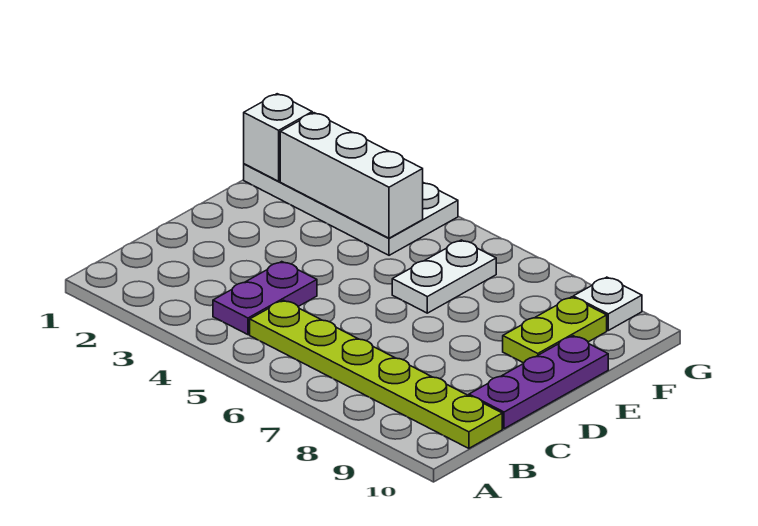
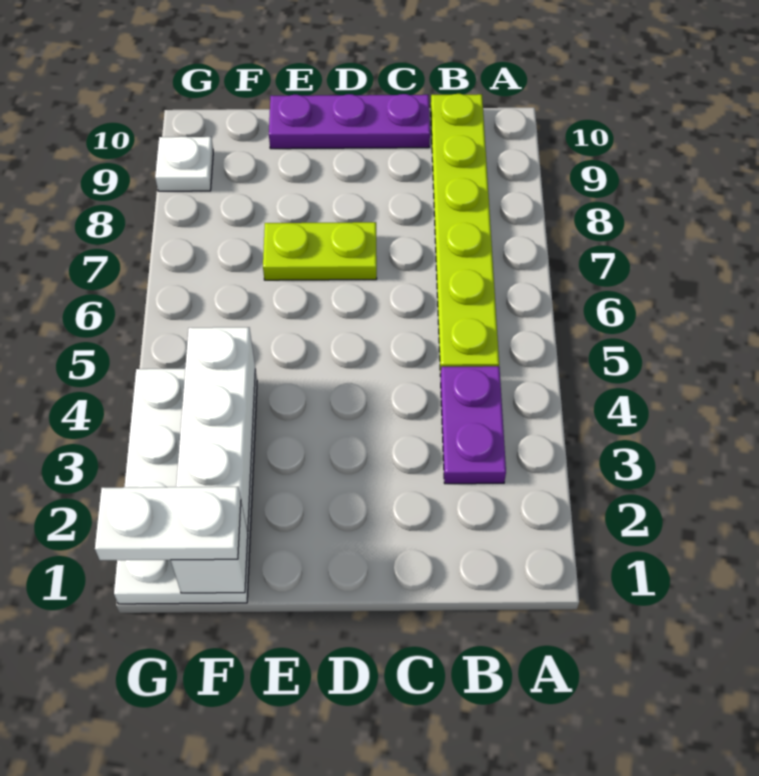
purple plate B4:C4 level 1 -> purple plate B3:B4 level 1
white plate E6:F6 level 1 -> white plate F1:G1 level 3
lime plate E9:F9 level 1 -> lime plate D7:E7 level 1

